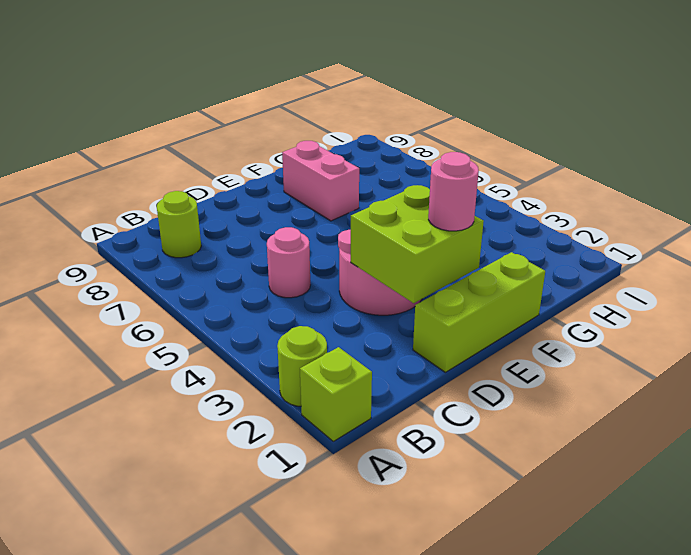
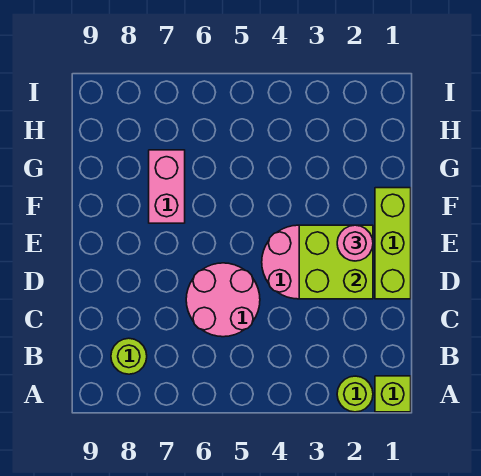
pink round brick C5 level 1 -> pink round brick C5:D6 level 1
pink brick F7:F8 level 1 -> pink brick F7:G7 level 1

